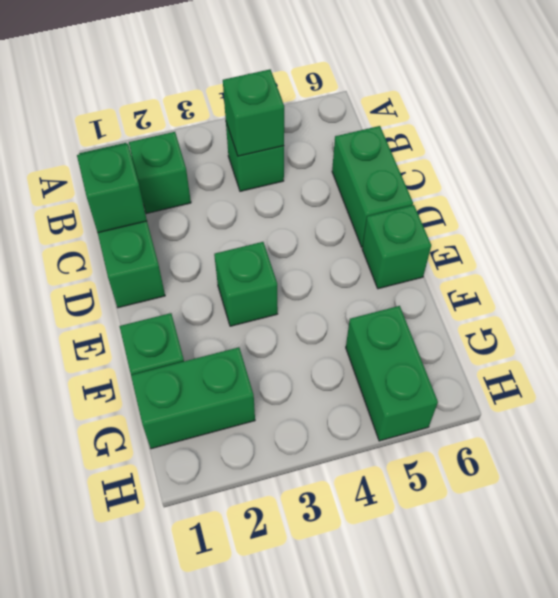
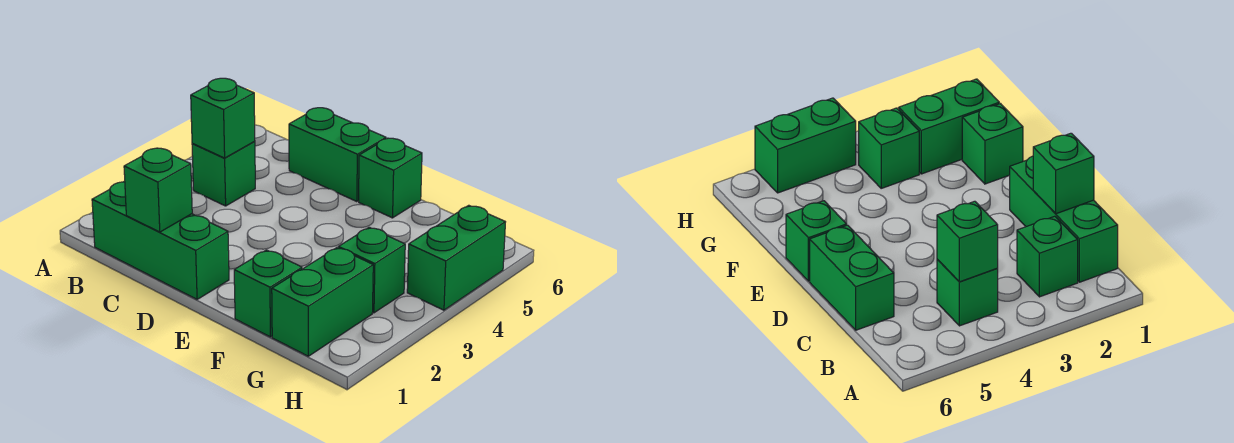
green brick E3 level 1 -> green brick G3 level 1
green brick G5:H5 level 1 -> green brick H4:H5 level 1

